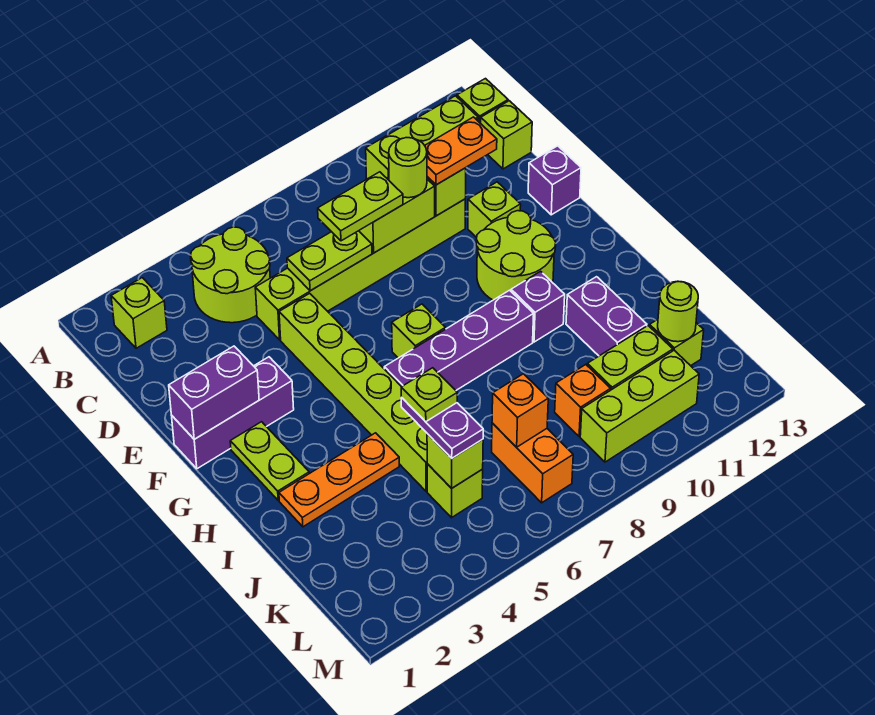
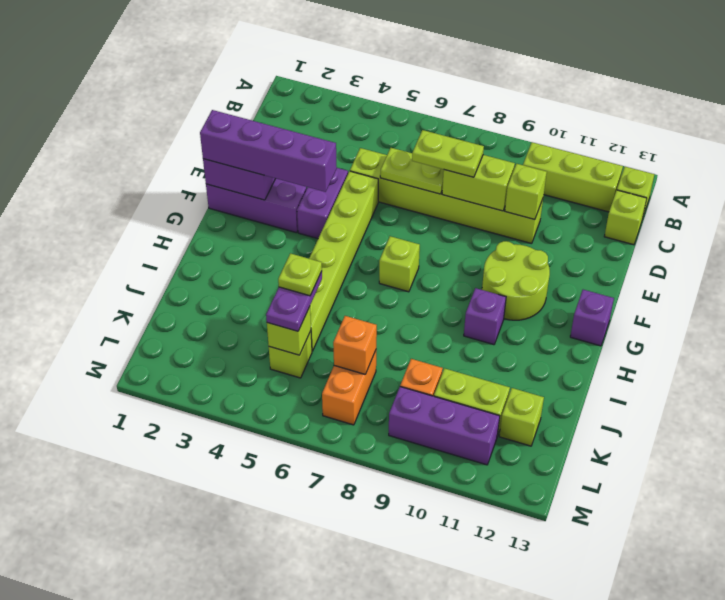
lime brick B2 level 1 -> none
lime round brick B4:C5 level 1 -> none
lime round brick D9 level 3 -> none
orange plate D10:D11 level 3 -> none
lime brick E11 level 1 -> none
purple brick E13 level 1 -> purple brick G13 level 1
lime plate G2:H2 level 1 -> none
purple brick H6:H9 level 1 -> purple brick F1:F4 level 3
orange plate I2:I4 level 1 -> none
purple brick I11:J11 level 1 -> purple brick E4:F4 level 1
lime round brick K12 level 2 -> none
lime brick L9:L11 level 1 -> purple brick L9:L11 level 1

